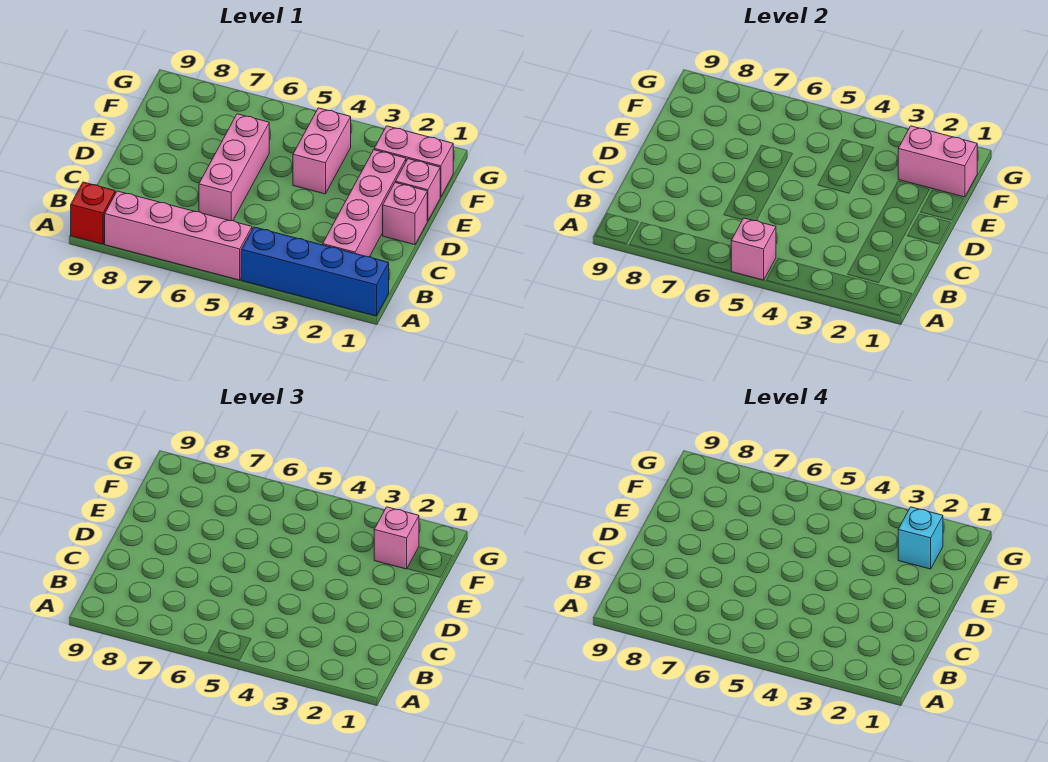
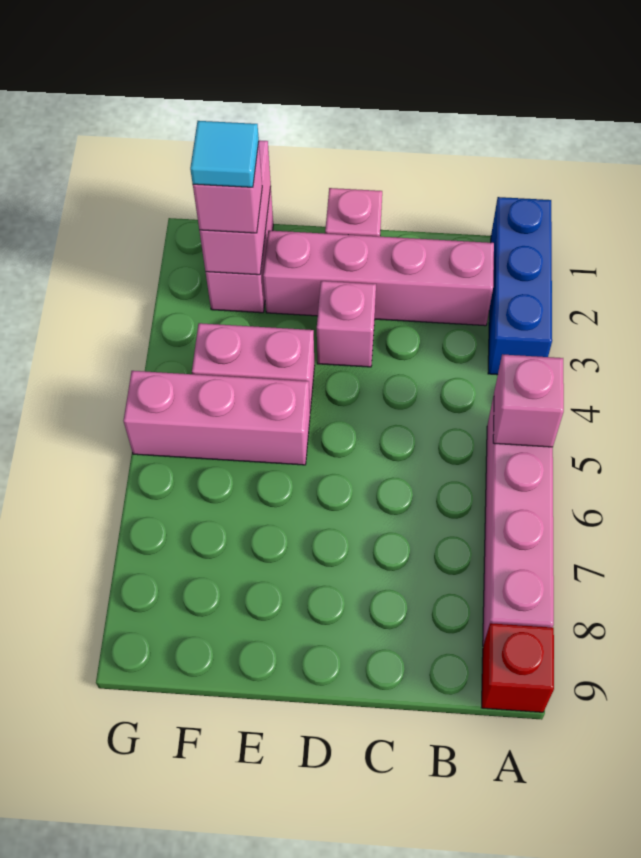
blue brick A1:A4 level 1 -> blue brick A1:A3 level 1
pink brick C6:E6 level 1 -> pink brick E5:G5 level 1
pink brick E1 level 1 -> pink brick D3 level 1
cyan brick F2 level 4 -> cyan tile F2 level 4

